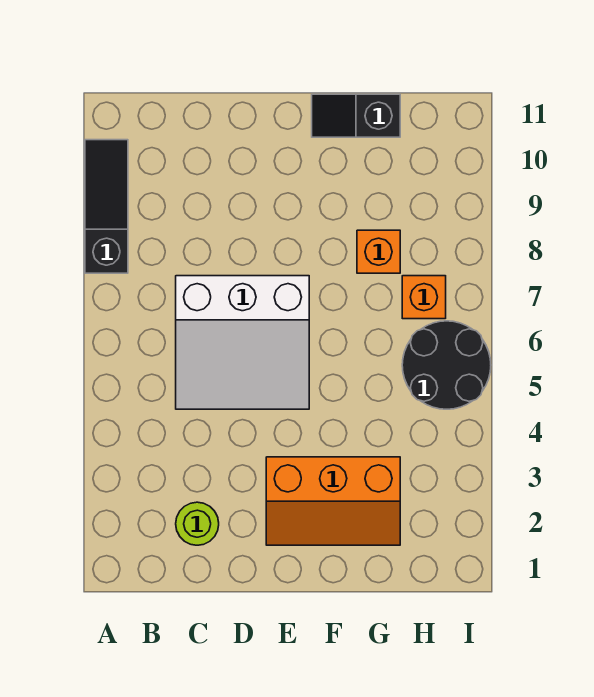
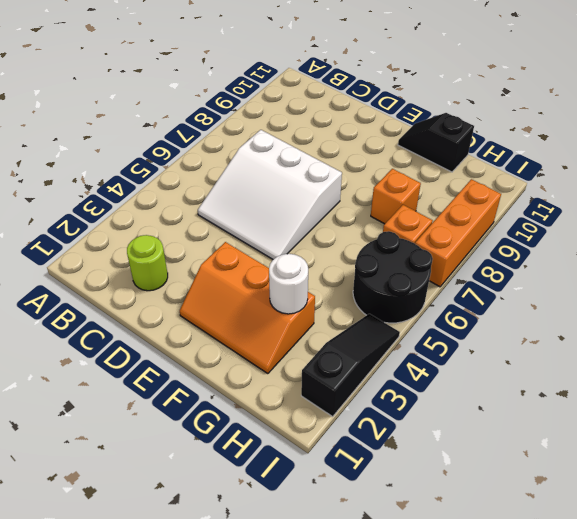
black slope A8:A10 level 1 top 8 -> black slope I2:I4 level 1 top 2
none -> white round brick G3 level 2
none -> orange brick I7:I9 level 1

